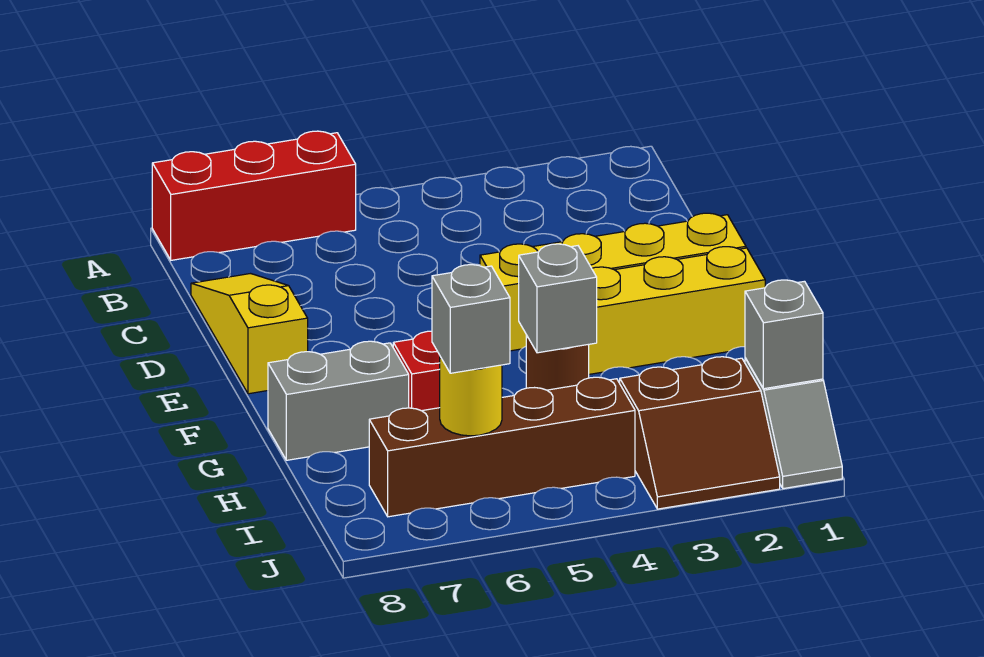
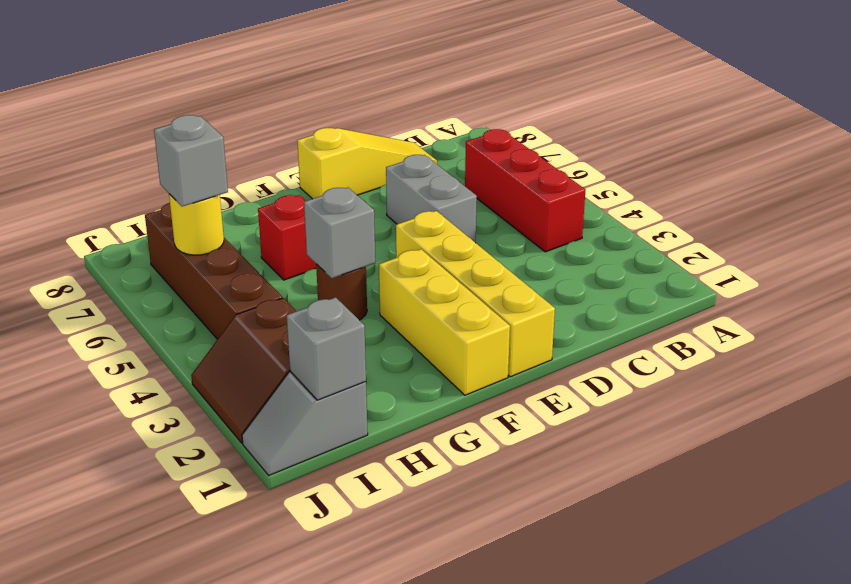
red brick A6:A8 level 1 -> red brick B4:B6 level 1
grey brick G7:G8 level 1 -> grey brick D5:D6 level 1

